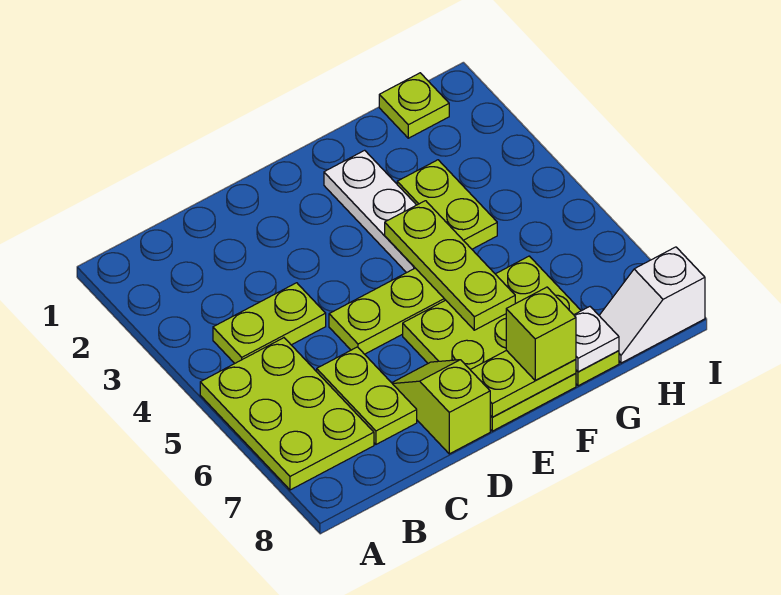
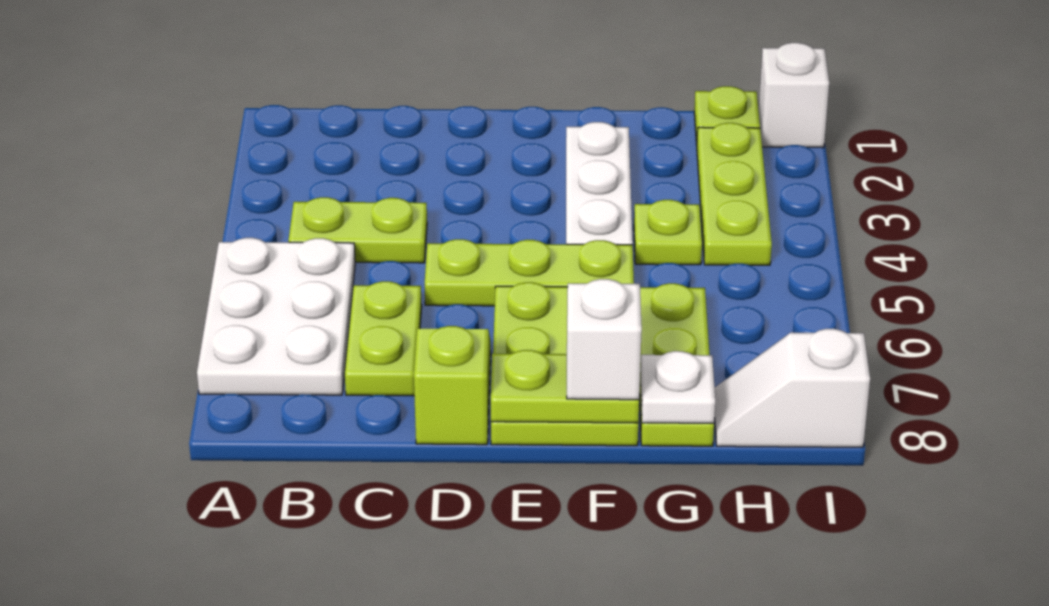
lime plate A5:B7 level 1 -> white plate A5:B7 level 1
lime plate F4:F6 level 2 -> lime plate H2:H4 level 1
lime brick F8 level 3 -> white brick F8 level 3
lime plate G3:G4 level 1 -> lime plate G4 level 1
none -> white brick I1 level 1

